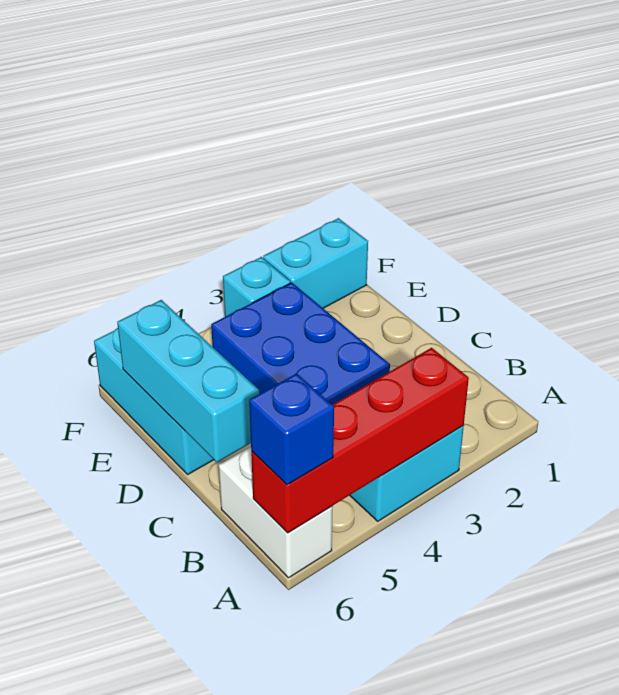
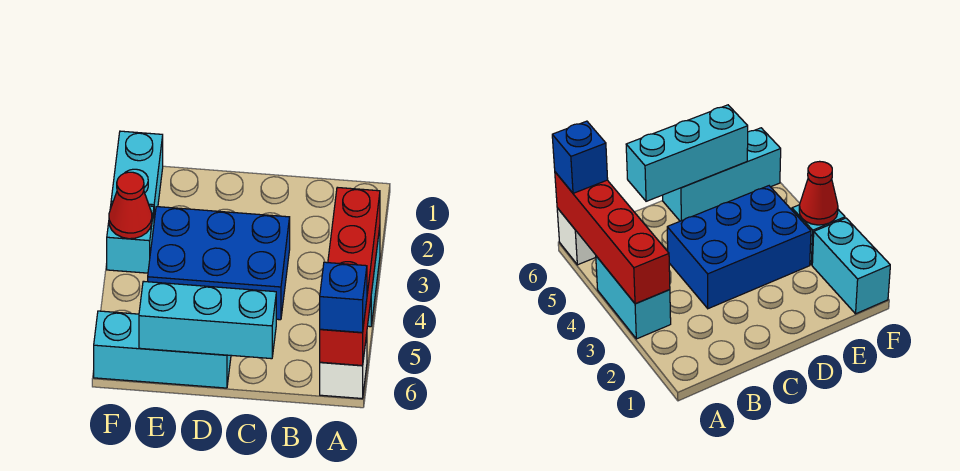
white brick A6:B6 level 1 -> white brick A6 level 1
none -> red cone F3 level 2

